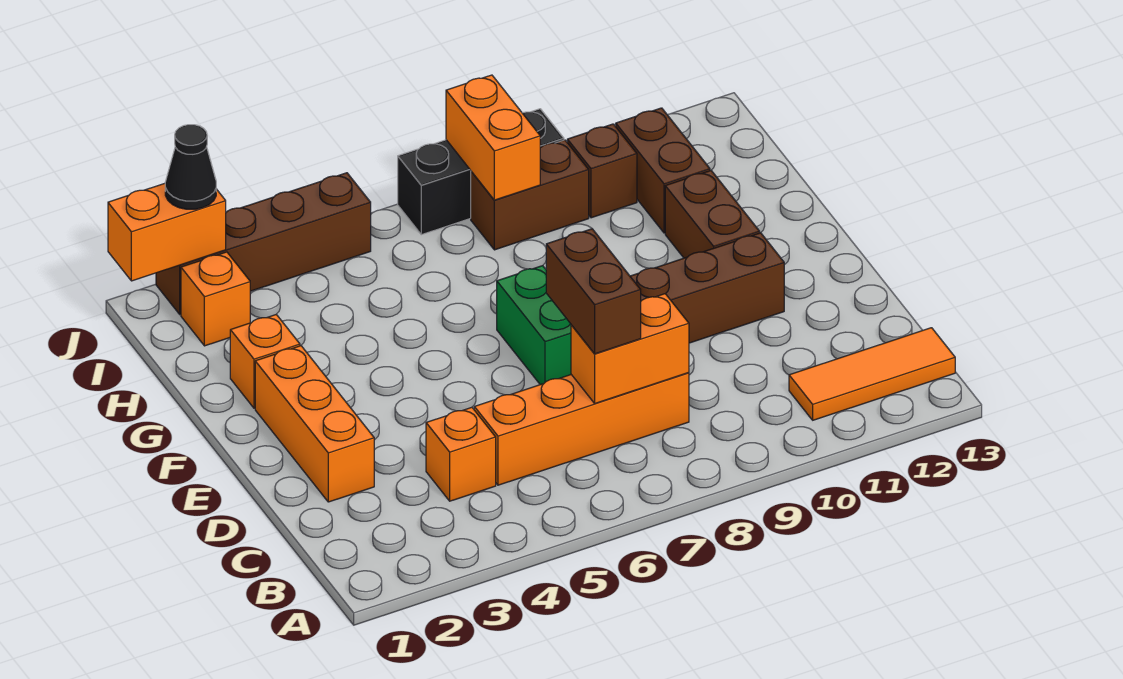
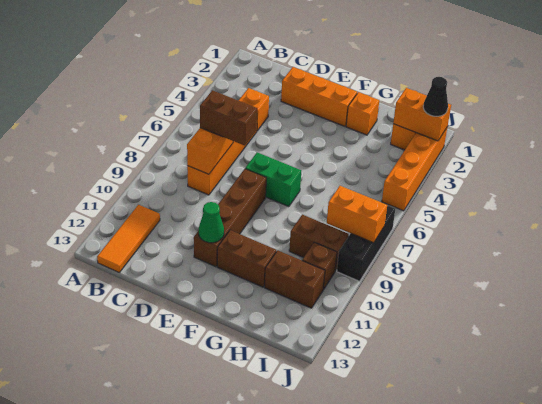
none -> green cone E11 level 2
brown brick I8:I9 level 1 -> brown brick H9:I9 level 1
orange brick J1:J2 level 2 -> orange brick I2:J2 level 2
brown brick J2:J5 level 1 -> orange brick J2:J5 level 1

